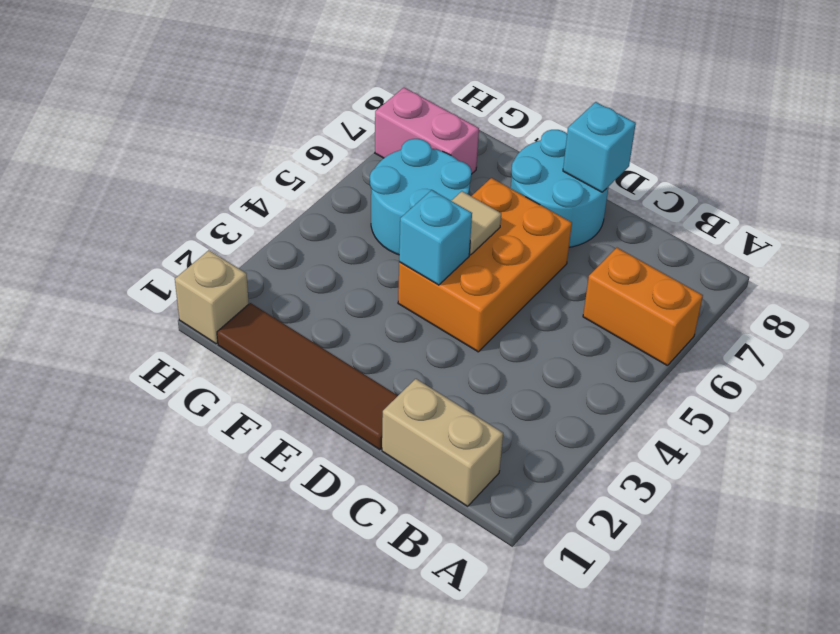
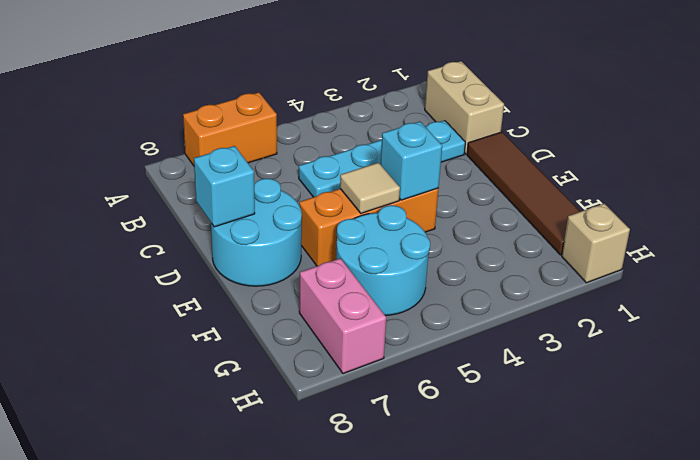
orange brick A6:B6 level 1 -> orange brick A6:A7 level 1
none -> cyan plate C2:C5 level 1
orange brick D4:E6 level 1 -> orange brick E4:E6 level 1

